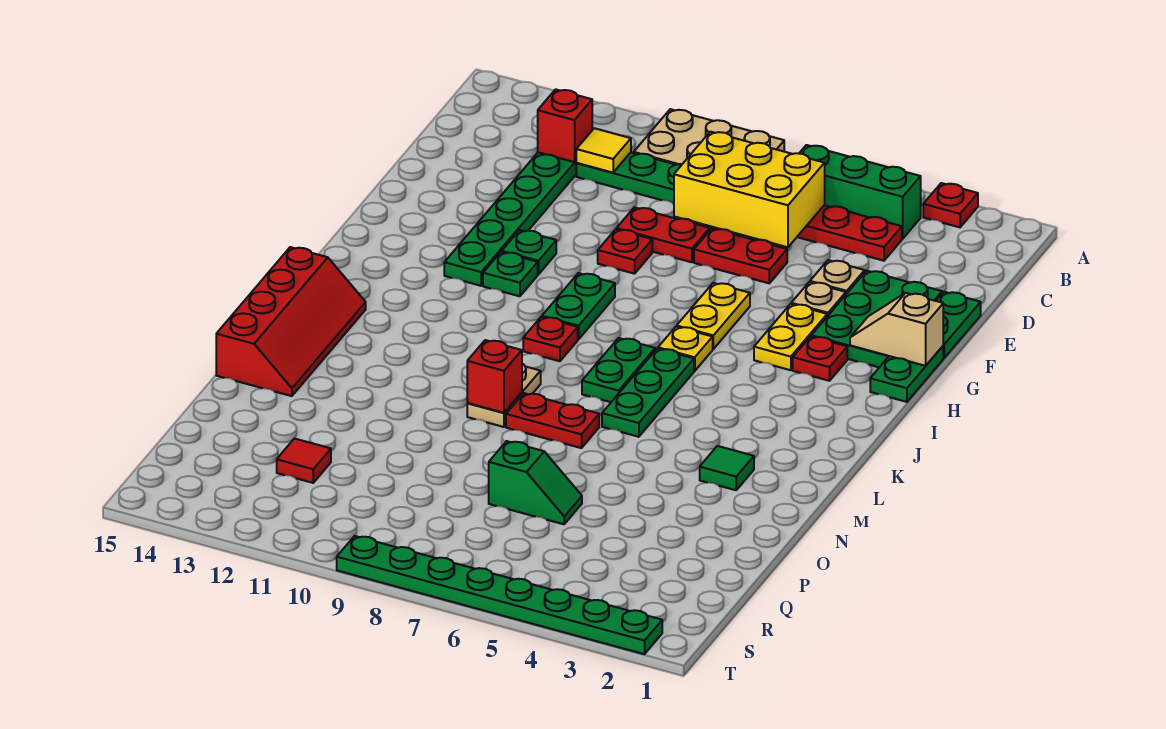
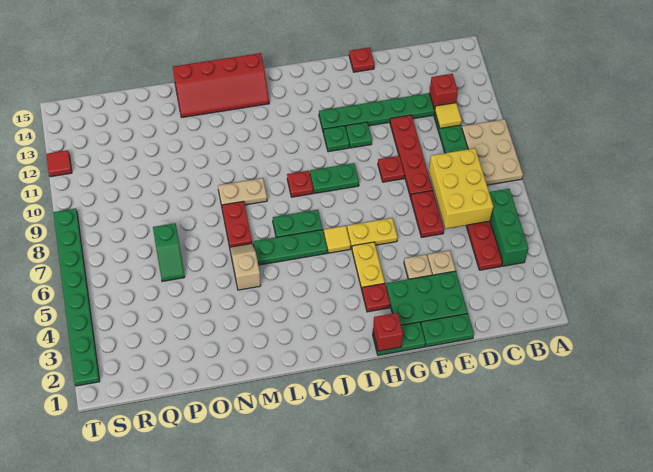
red plate A3 level 1 -> red plate F15 level 1
red plate E8:E9 level 1 -> red plate E8:E11 level 1
tan slope G1:G2 level 2 top 1 -> tan slope M5:M6 level 1 top 5
yellow plate G4:H4 level 1 -> yellow plate H4:H5 level 1
yellow plate I6 level 1 -> yellow tile I6 level 1
green tile M3 level 1 -> none
red brick M9 level 2 -> red brick H1 level 2
red tile Q12 level 1 -> red tile T12 level 1

